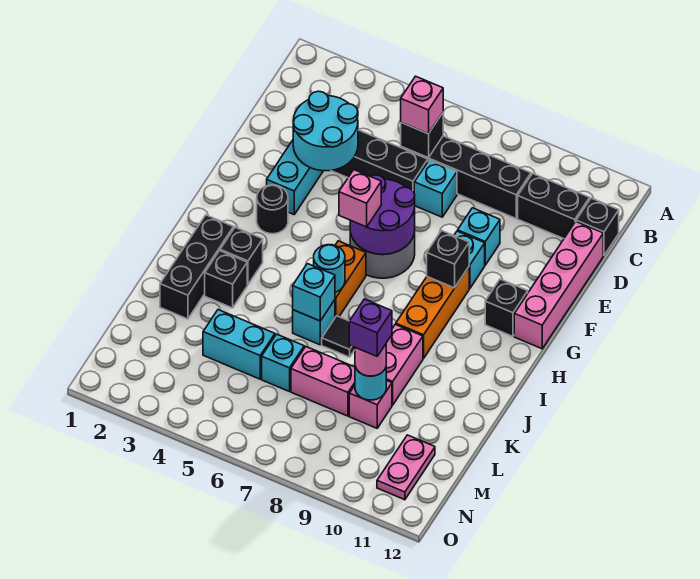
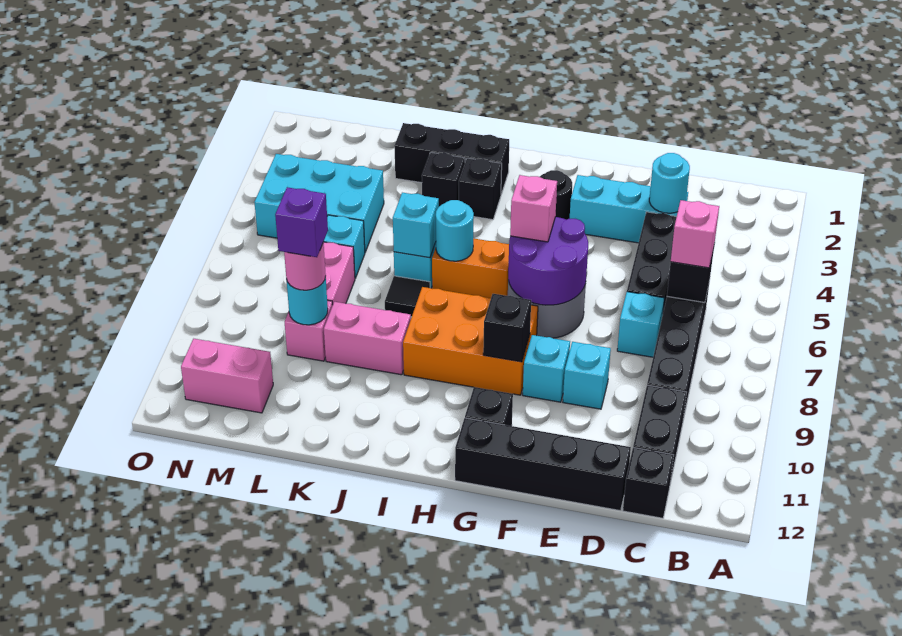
cyan round brick D3:E4 level 2 -> cyan round brick D3 level 2
pink brick D12:G12 level 1 -> black brick D12:G12 level 1
orange brick G9:I9 level 1 -> orange brick G8:I9 level 1
cyan brick L4:L5 level 1 -> cyan brick L4:N5 level 1
pink plate M11:N11 level 1 -> pink brick M11:N11 level 1

